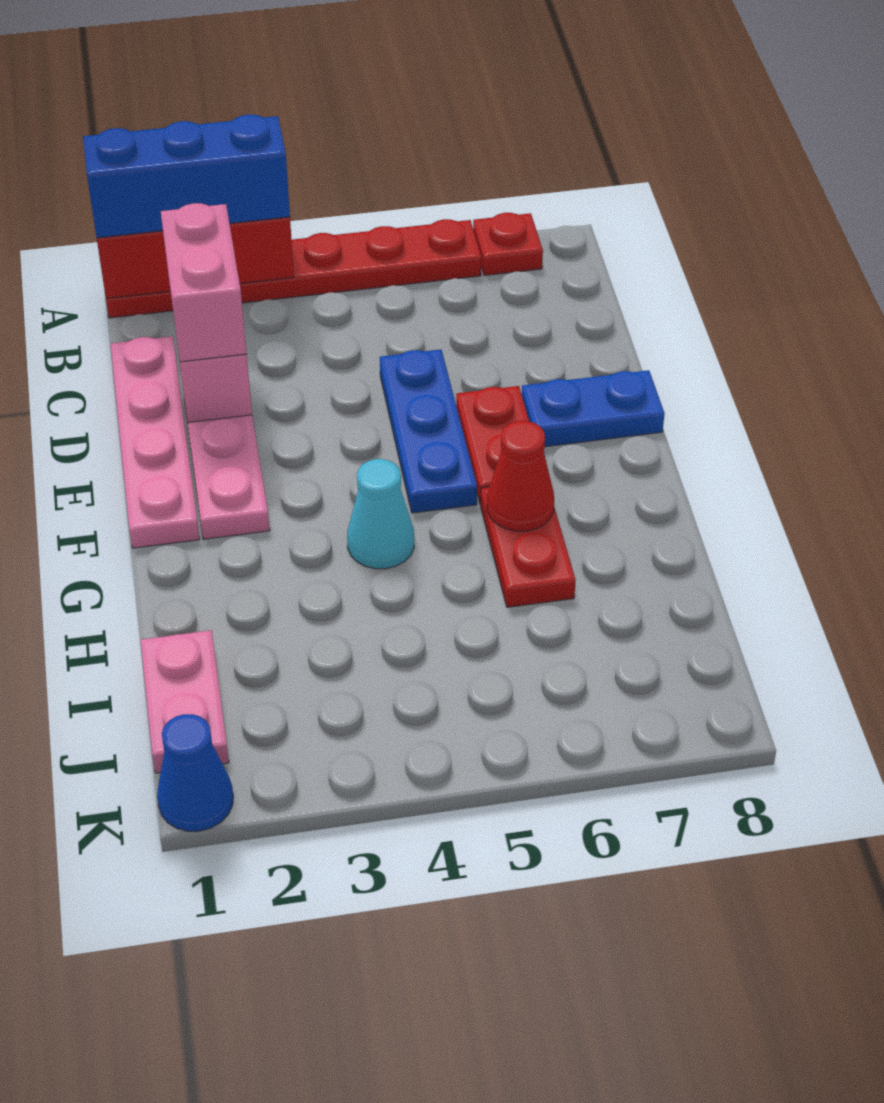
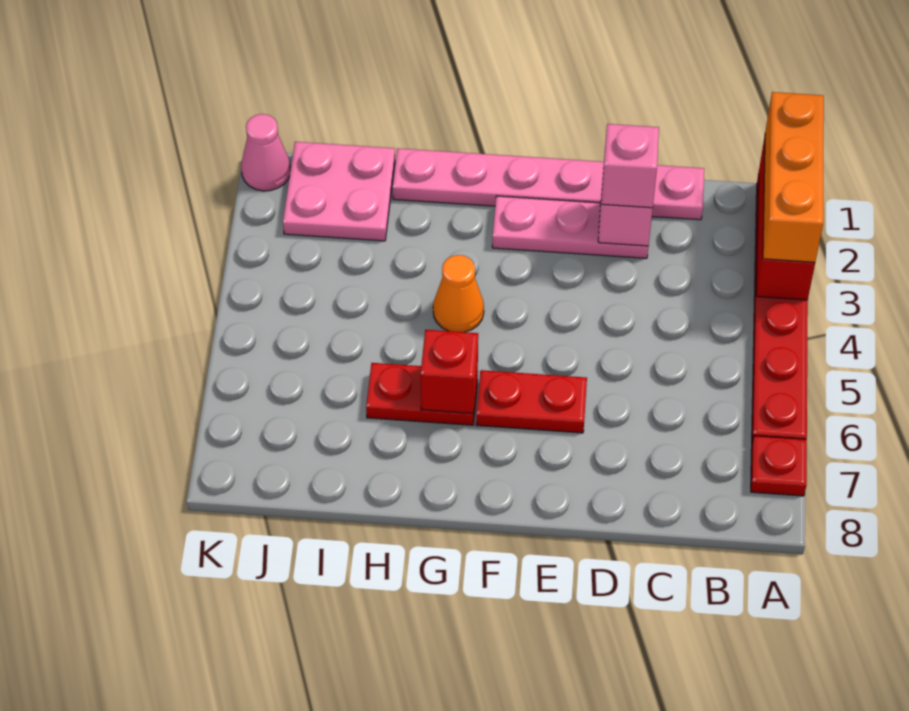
blue brick A1:A3 level 3 -> orange brick A1:A3 level 3
pink plate C1:F1 level 1 -> pink plate C1:H1 level 1
pink brick C2:D2 level 3 -> pink brick D2 level 3
blue plate D5:F5 level 1 -> none
blue plate E7:E8 level 1 -> none
cyan cone G4 level 1 -> orange cone G4 level 1
red cone G6 level 2 -> red brick G6 level 2
pink plate I1:J1 level 1 -> pink plate I1:J2 level 1
blue cone K1 level 1 -> pink cone K1 level 1

